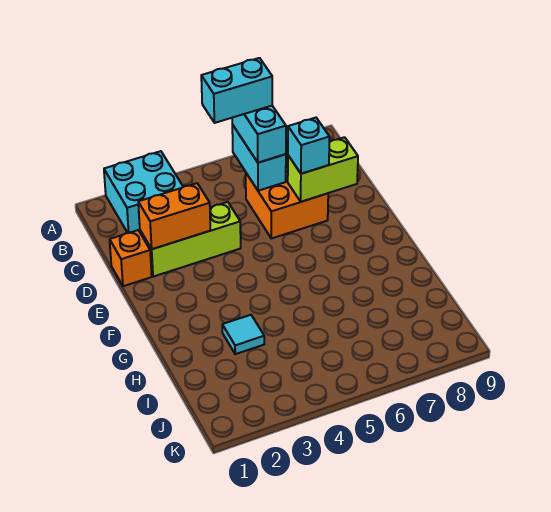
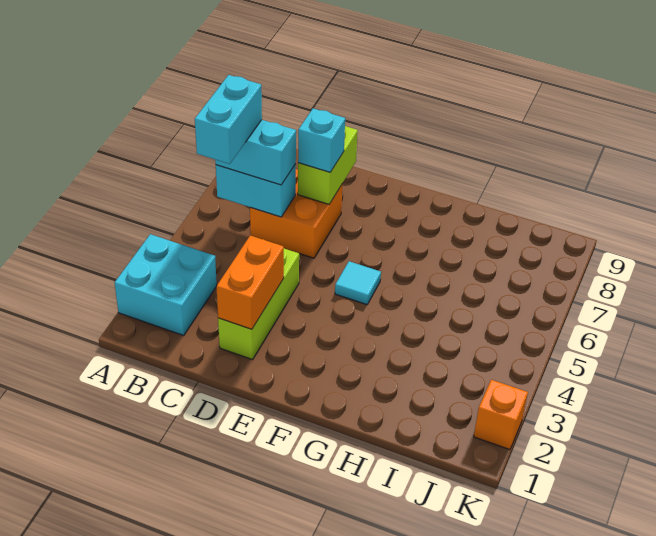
orange brick D1 level 1 -> orange brick K2 level 1
cyan tile H3 level 1 -> cyan tile F5 level 1

